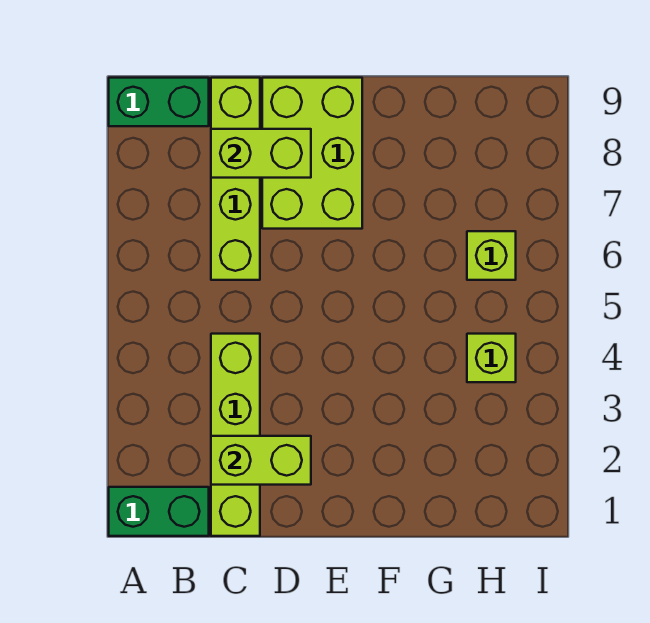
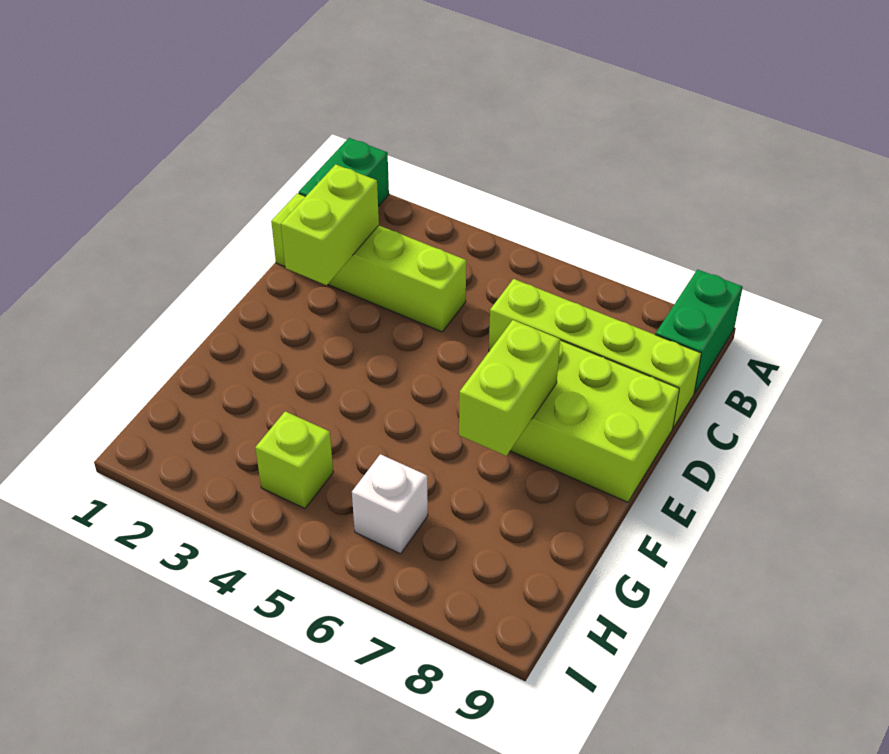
lime brick C8:D8 level 2 -> lime brick E7:F7 level 2
lime brick H6 level 1 -> white brick H6 level 1

